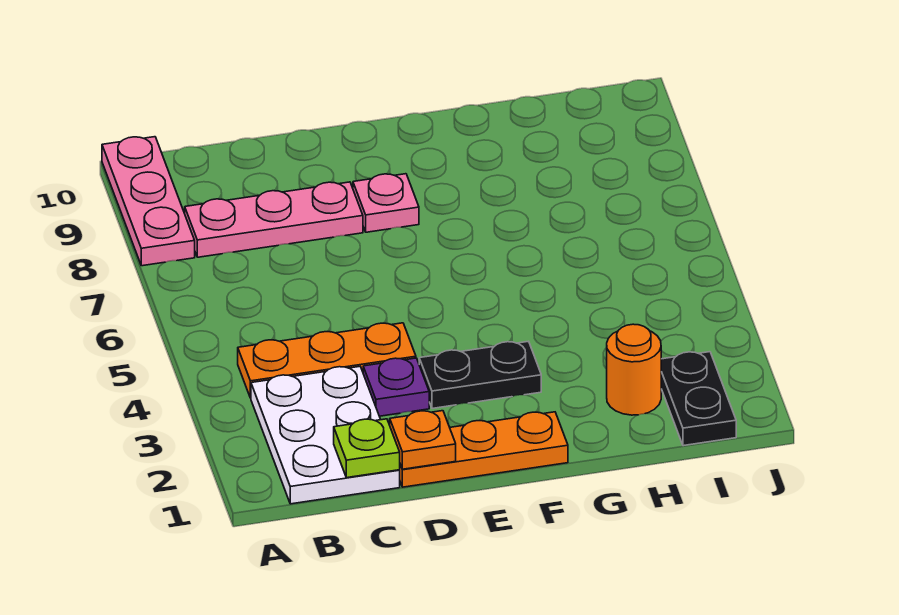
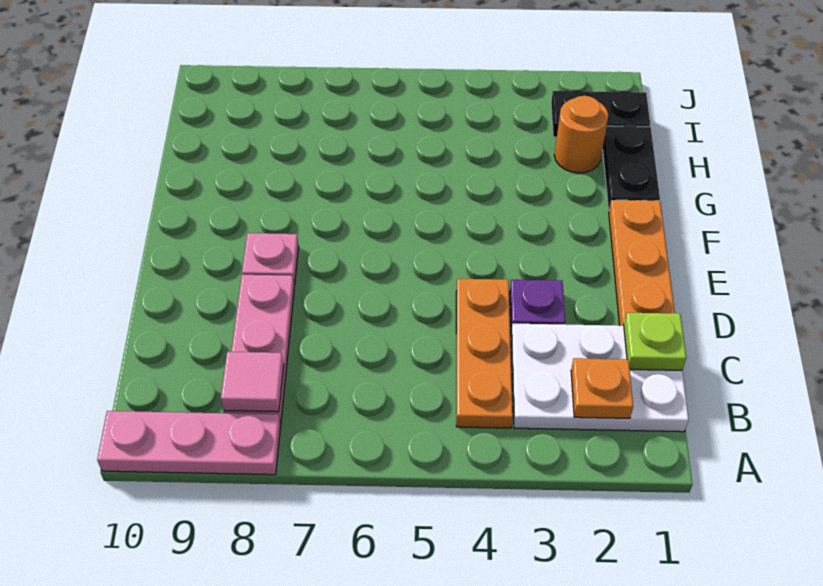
none -> pink tile B8 level 2
orange plate D1 level 2 -> orange plate B2 level 2
black plate E3:F3 level 1 -> black plate G1:H1 level 1

